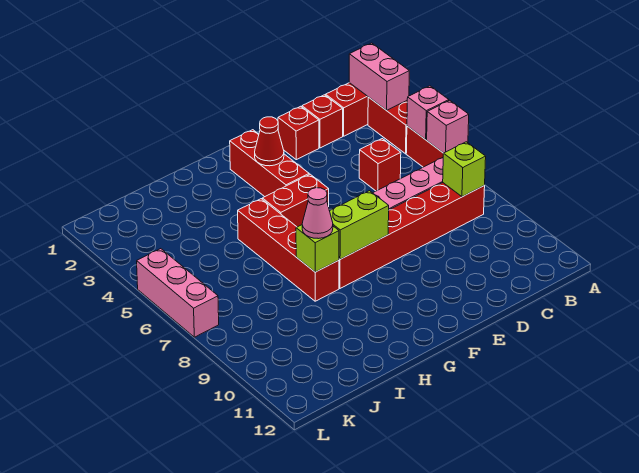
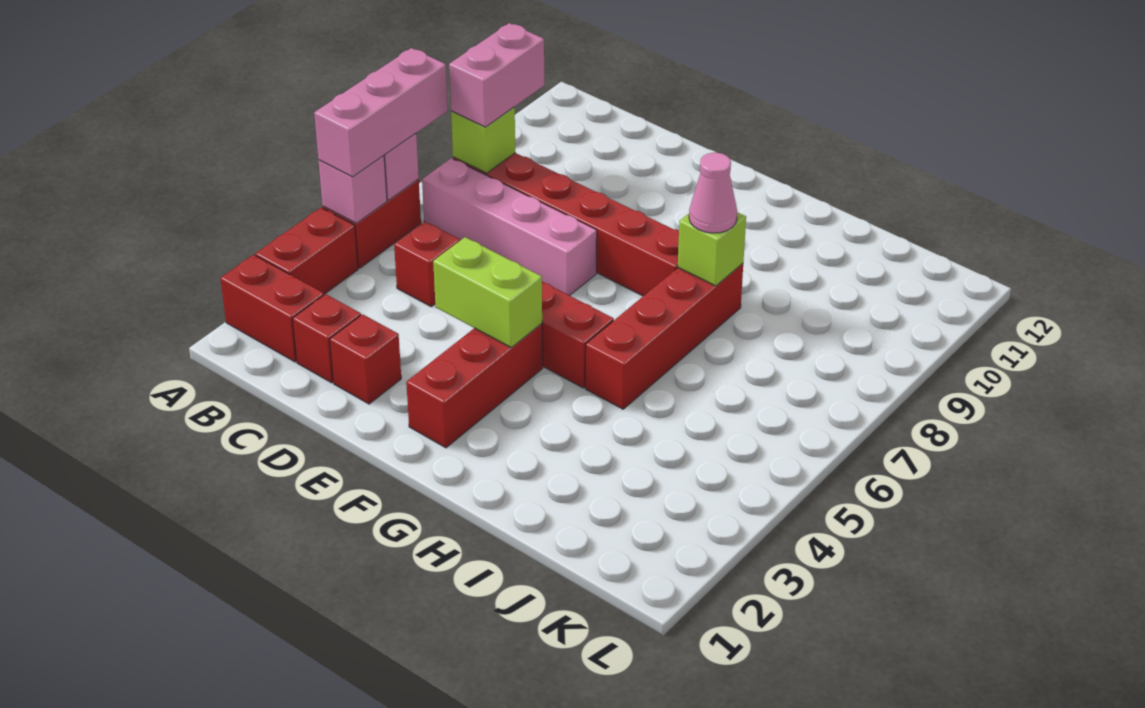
pink brick A2:A3 level 2 -> pink brick B8:B9 level 3
red cone F3 level 2 -> none
lime brick F8:G8 level 2 -> lime brick E4:F4 level 2
pink brick L5:L7 level 1 -> pink brick A5:A7 level 3

